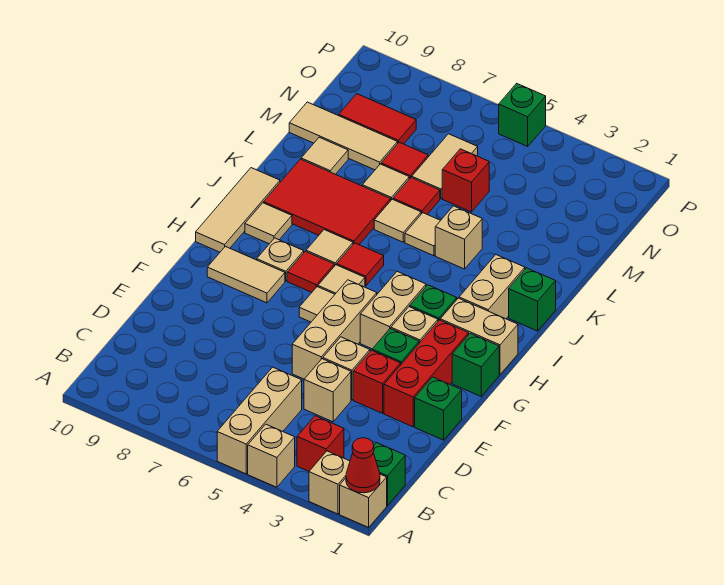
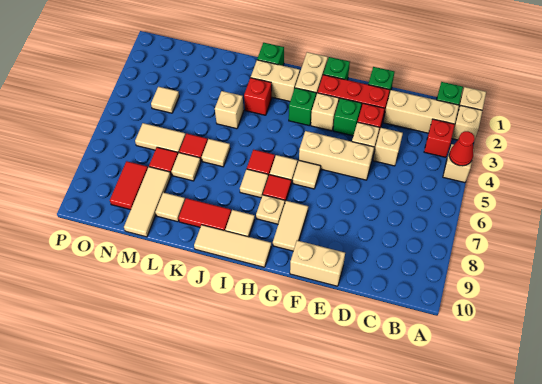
red cone A1 level 2 -> red cone A4 level 2
tan brick A5:C5 level 1 -> tan brick B2:D2 level 1
tan brick G4:H4 level 1 -> tan brick E10:F10 level 1
red tile J7:K9 level 1 -> red tile J9:K9 level 1
tan tile K5 level 1 -> tan tile N4 level 1
red brick M5 level 1 -> red brick J3 level 1
green brick P5 level 1 -> none

